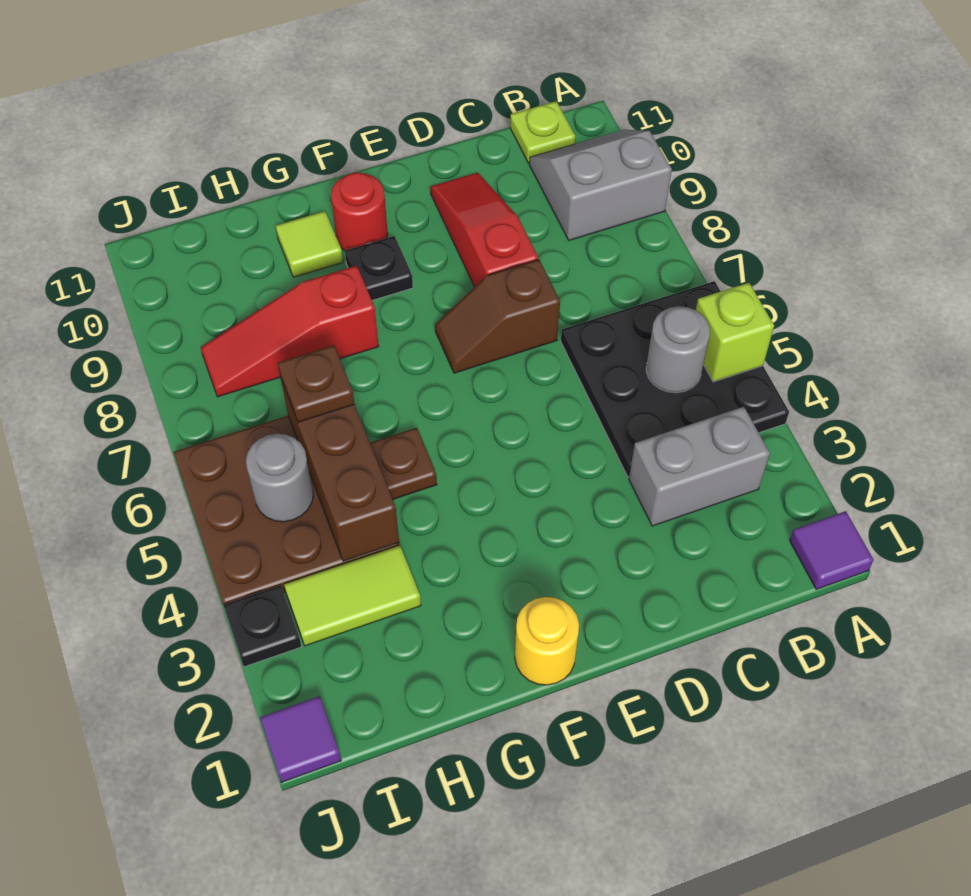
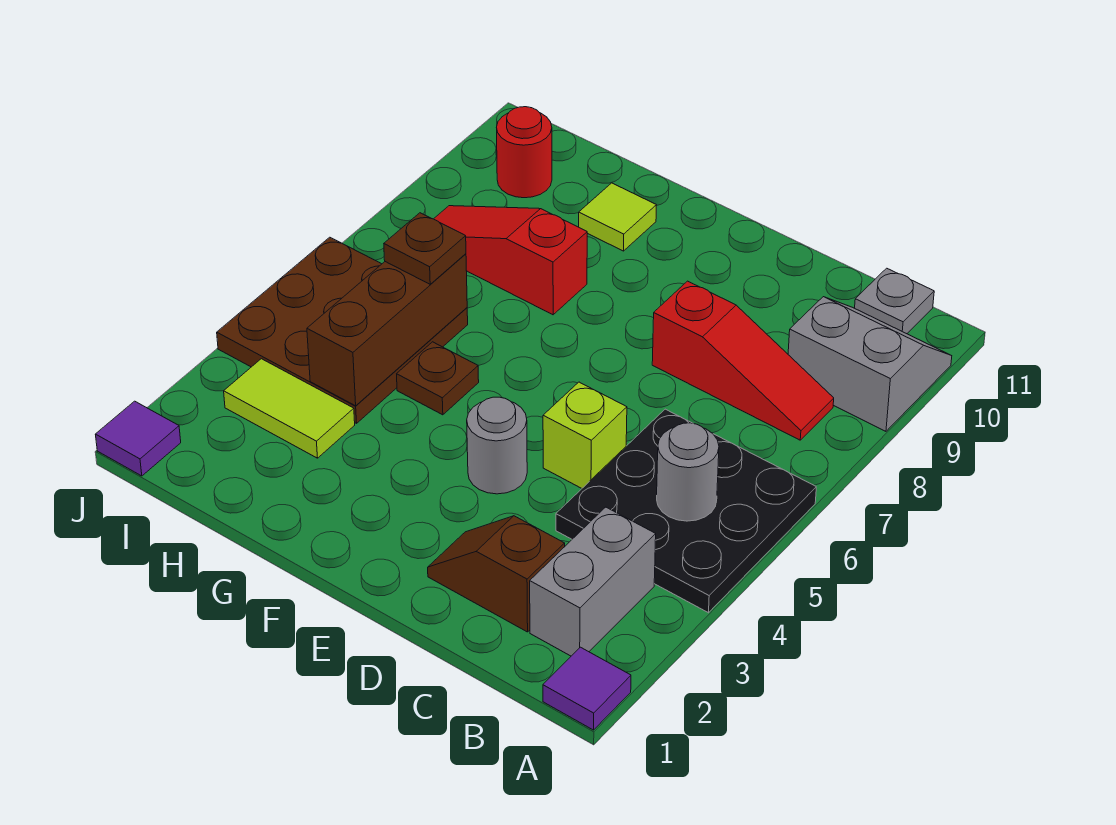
lime brick A5 level 2 -> lime brick D5 level 1
grey brick B3:C3 level 1 -> grey brick B2:B3 level 1
lime plate B11 level 1 -> grey plate B11 level 1
brown slope D7:E7 level 1 top D -> brown slope C2:D2 level 1 top C
red slope D8:D10 level 1 top 8 -> red slope B8:D8 level 1 top D
yellow round brick F1 level 1 -> none
black plate F9 level 1 -> none
red round brick F10 level 1 -> red round brick I10 level 1
grey round brick I5 level 2 -> grey round brick E4 level 1
black plate J3 level 1 -> none

